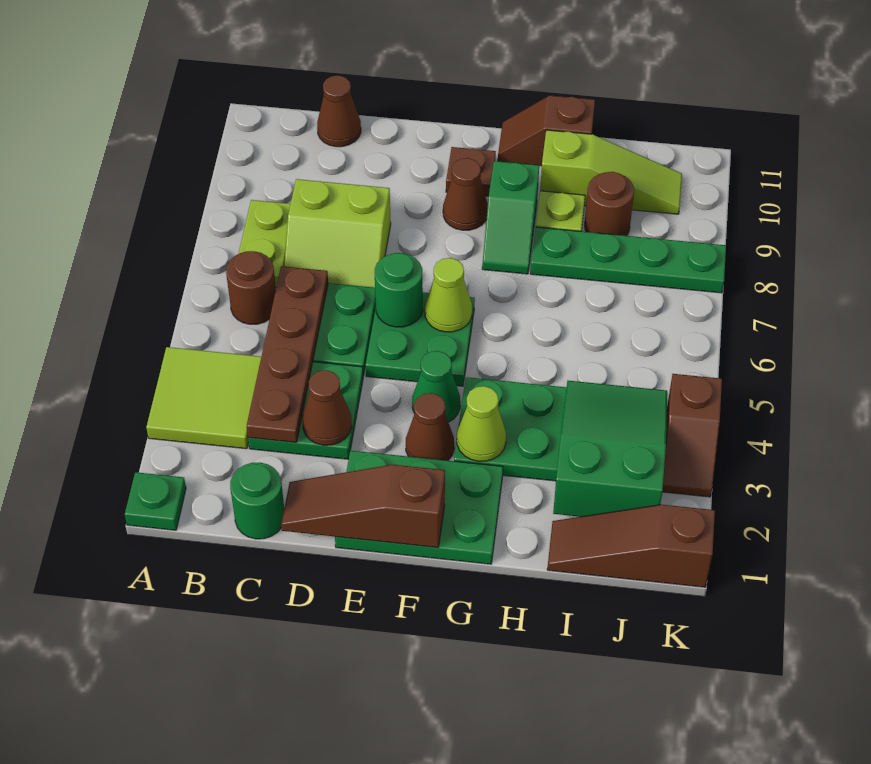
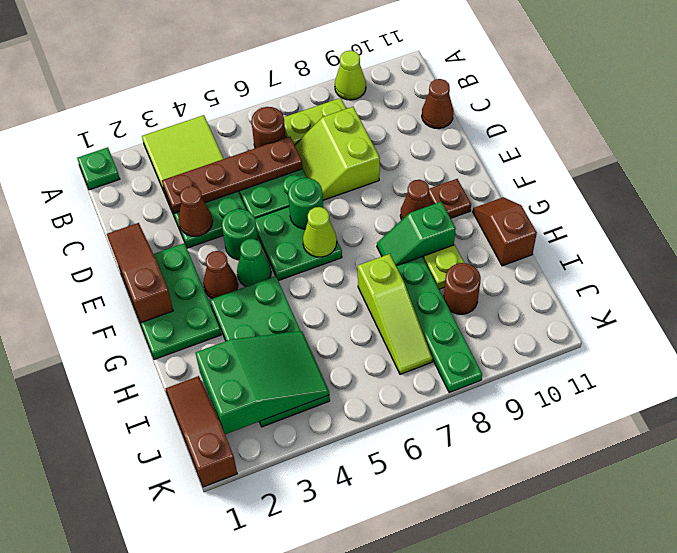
green round brick C1 level 1 -> green round brick E4 level 1
lime cone G3 level 2 -> lime cone A9 level 1
lime slope H10:J10 level 1 top H -> lime slope H7:J7 level 1 top H
brown slope K3:K4 level 1 top 4 -> none

